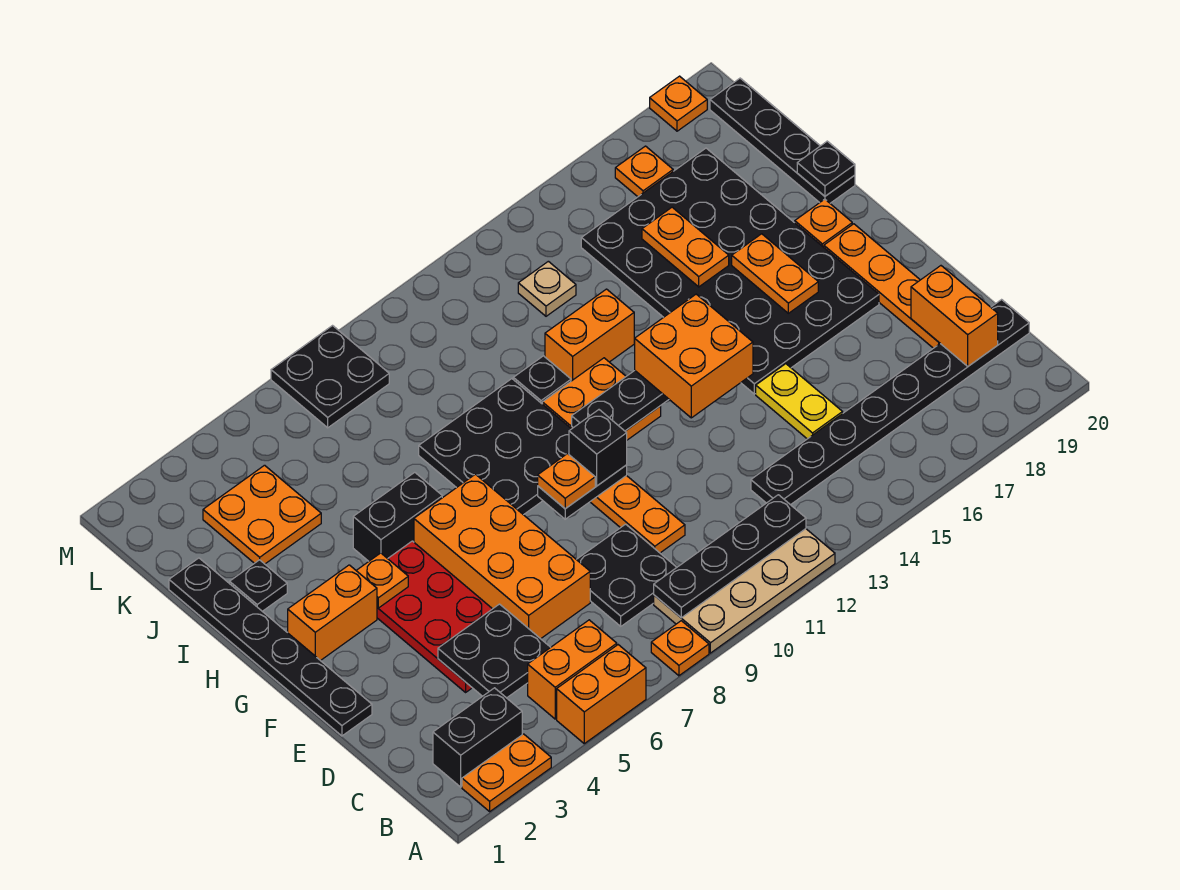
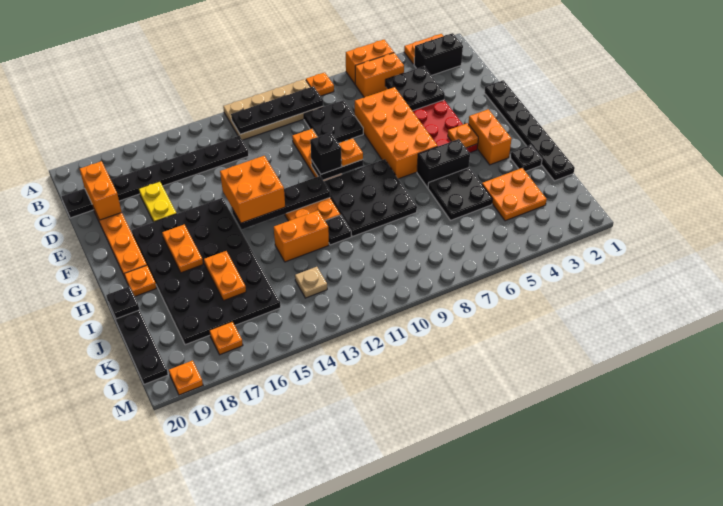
yellow plate D15:E15 level 1 -> yellow plate D17:E17 level 1
orange brick G2:G3 level 1 -> orange brick G3:H3 level 1
black plate L7:M8 level 1 -> black plate I5:J6 level 1

